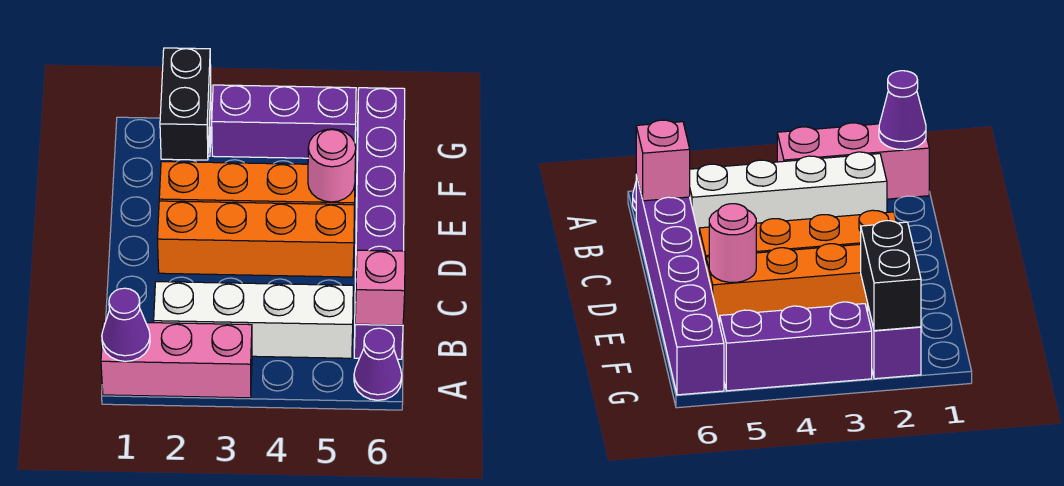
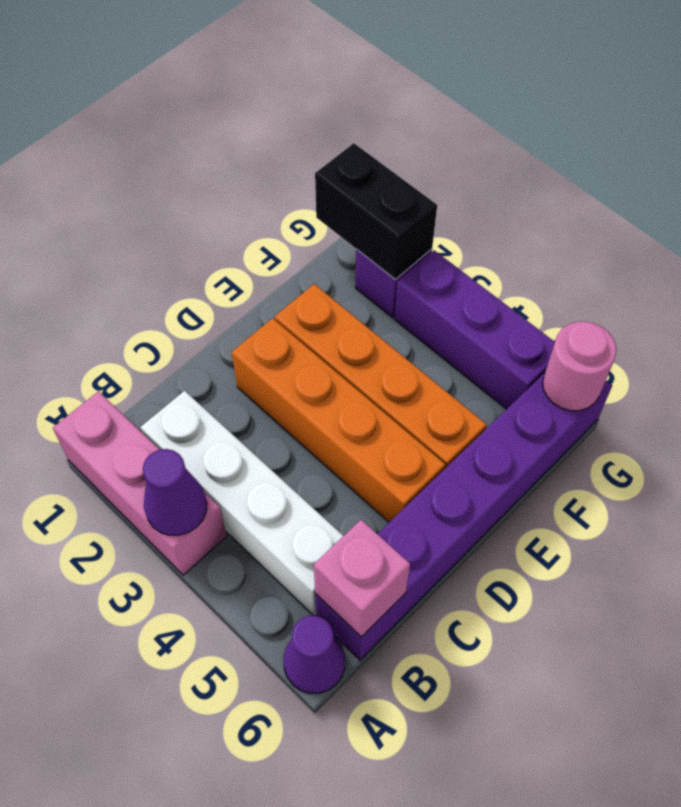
purple cone A1 level 2 -> purple cone A3 level 2
pink round brick E5 level 2 -> pink round brick G6 level 2
black brick F2:G2 level 2 -> black brick G1:G2 level 2

